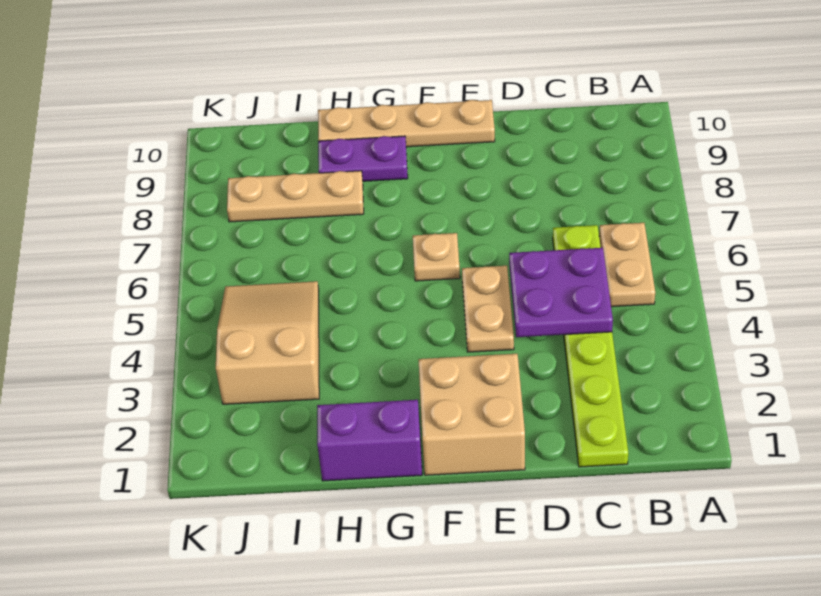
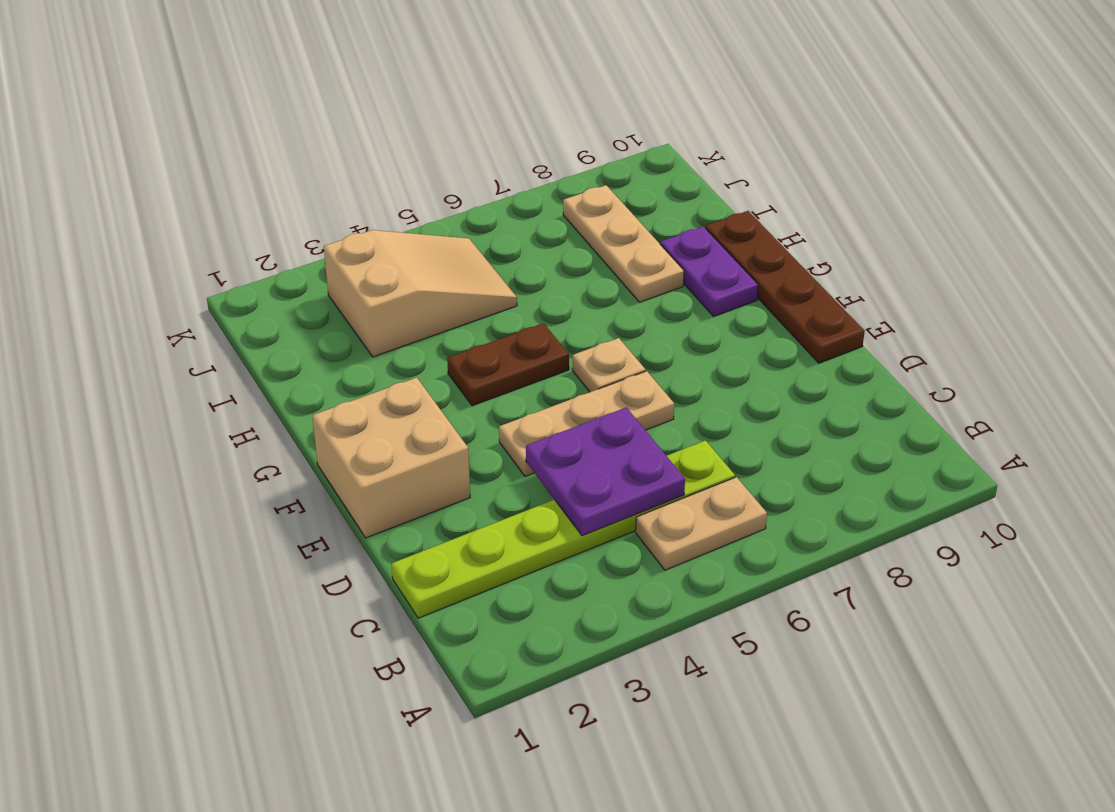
tan plate E4:E5 level 1 -> tan plate E4:E6 level 1
tan plate E10:H10 level 1 -> brown plate E10:H10 level 1
purple brick G1:H1 level 1 -> none
none -> brown plate G4:G5 level 1

